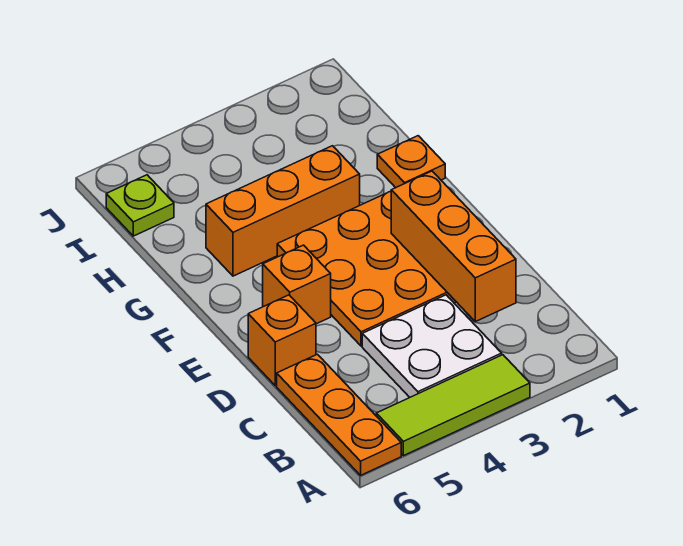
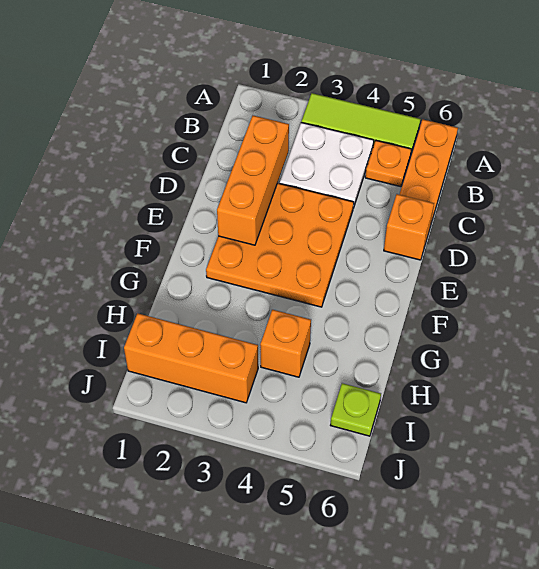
orange brick E5 level 1 -> orange brick H4 level 1
orange plate G1 level 1 -> orange plate B5 level 1
orange brick G3:G5 level 1 -> orange brick I1:I3 level 1

